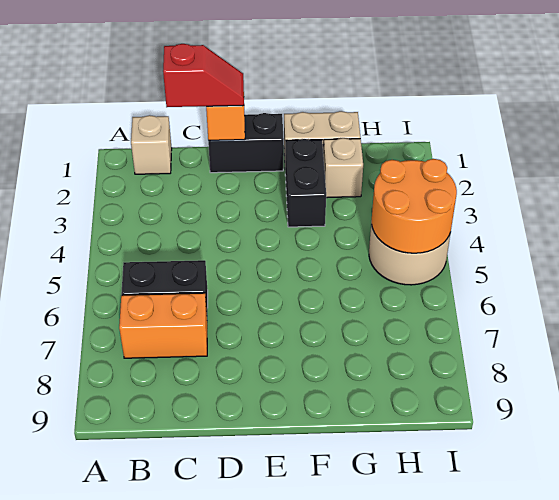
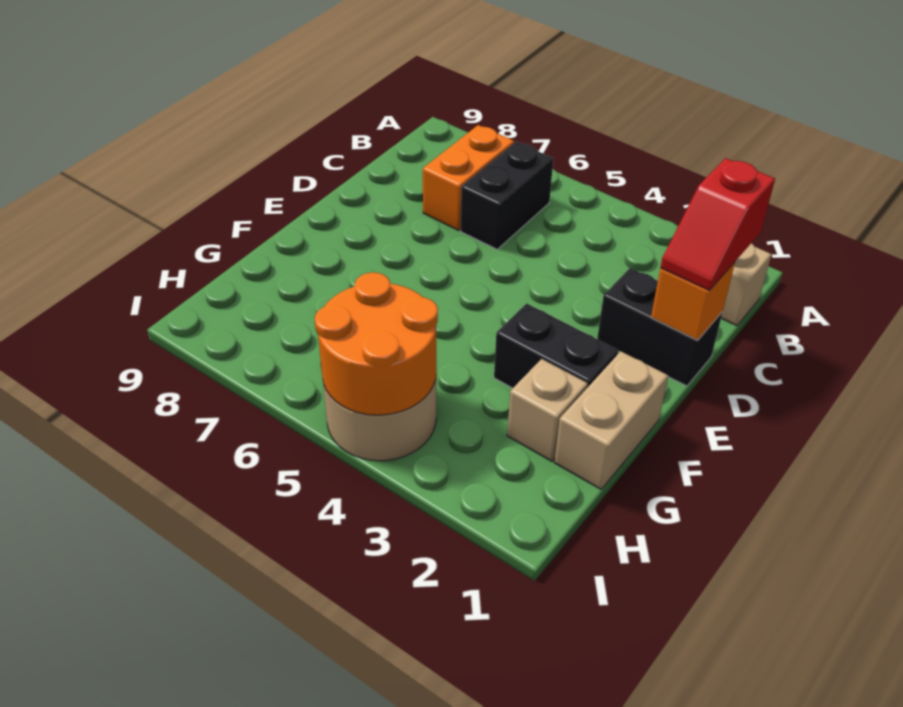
black brick D1:E1 level 1 -> black brick D1:D2 level 1

